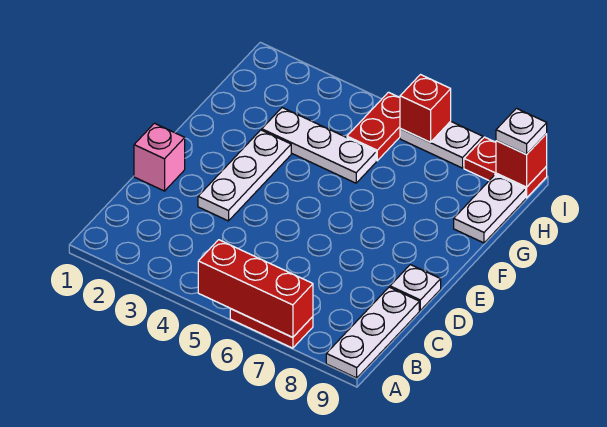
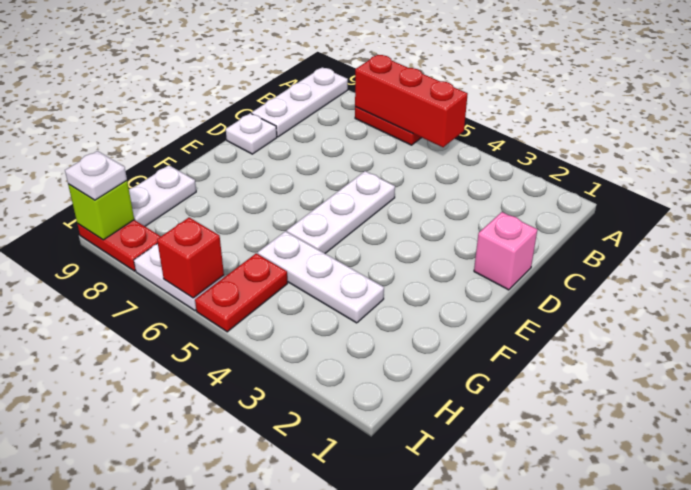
white plate D3:F3 level 1 -> white plate D5:F5 level 1
red brick I9 level 2 -> lime brick I9 level 2

